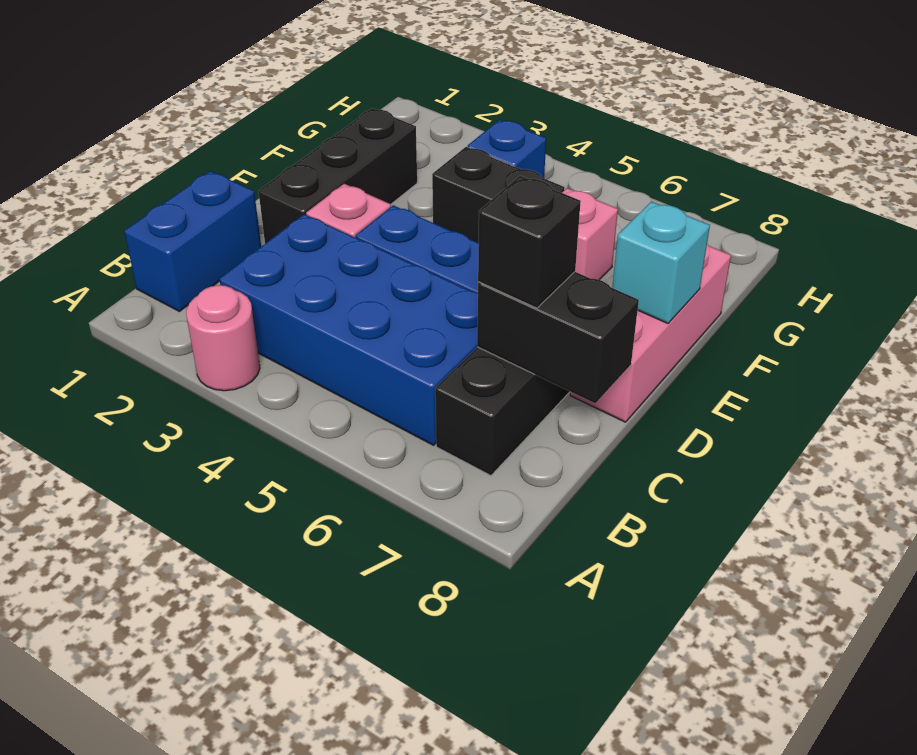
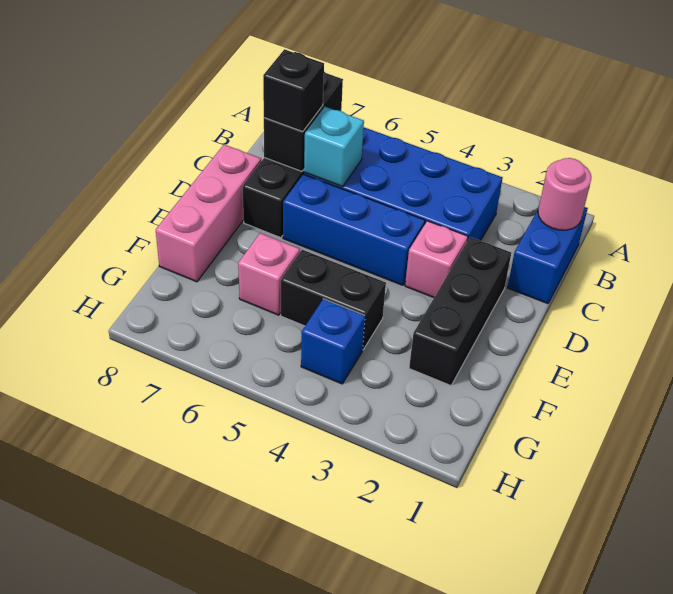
pink round brick A3 level 1 -> pink round brick B1 level 2
black brick C7:C8 level 2 -> black brick B7:C7 level 2
cyan brick E8 level 2 -> cyan brick C6 level 2

